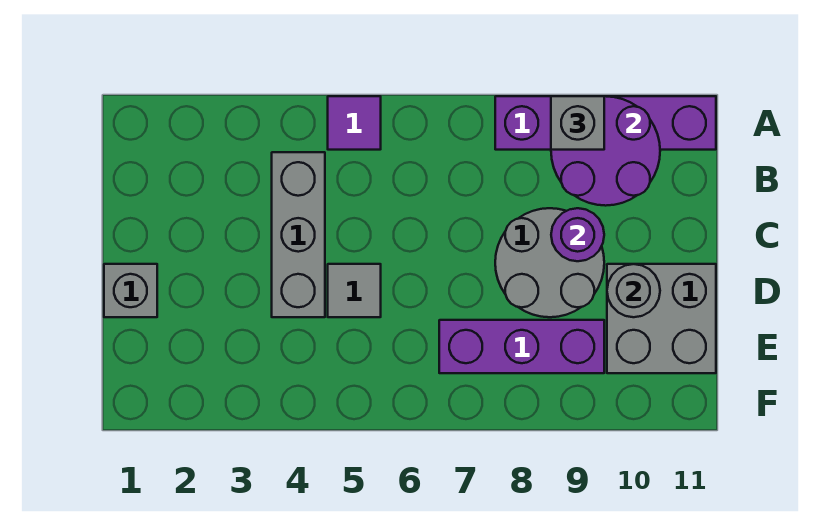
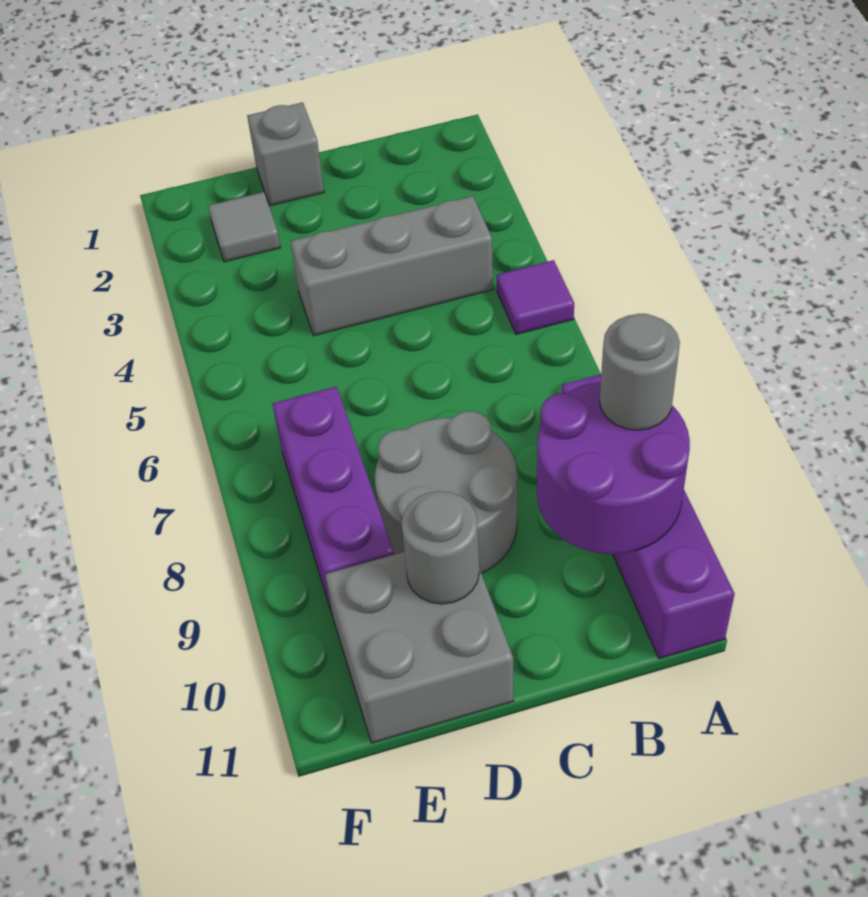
grey brick A9 level 3 -> grey round brick A9 level 3
purple round brick C9 level 2 -> none
grey tile D5 level 1 -> grey tile E2 level 1

